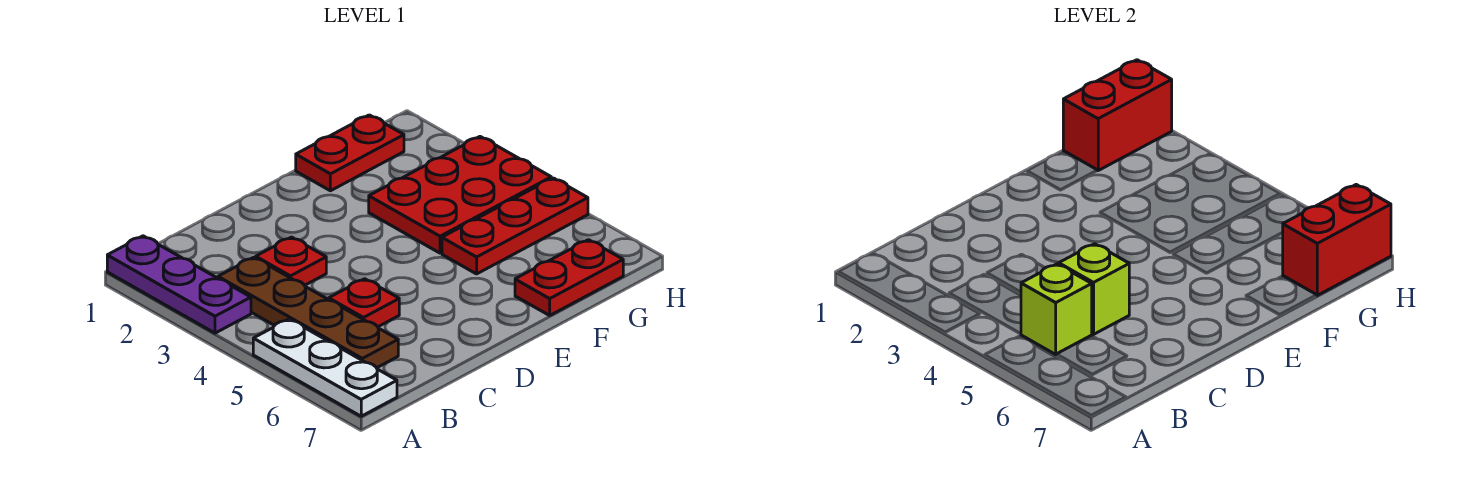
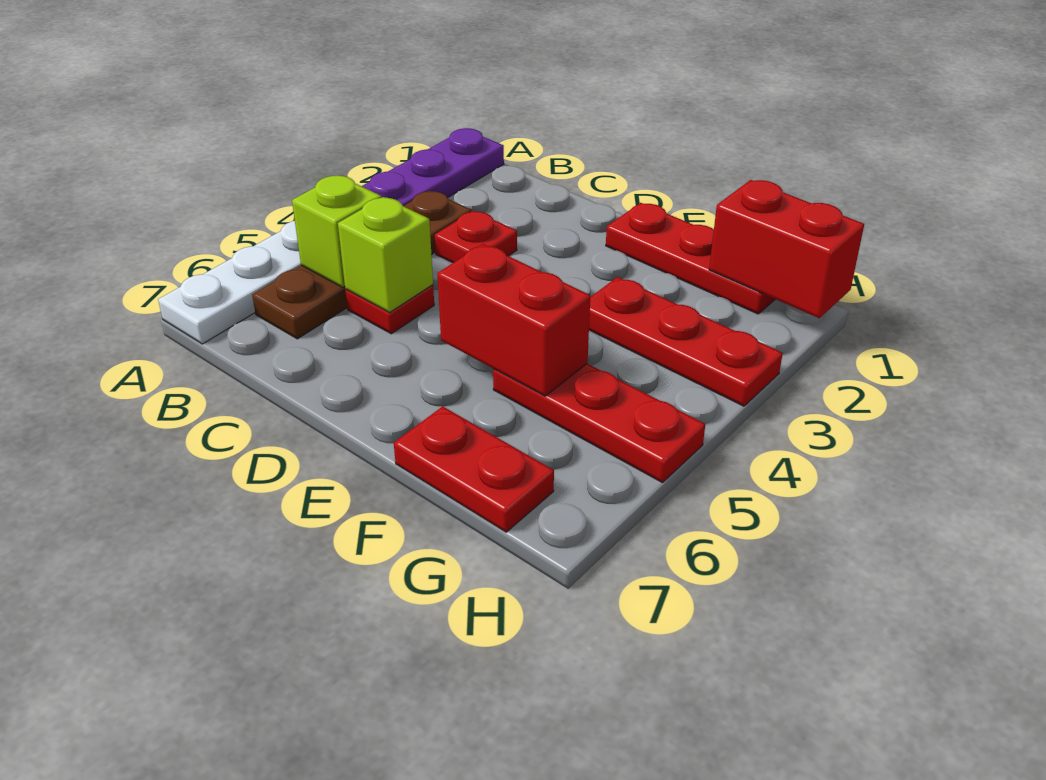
red plate F1:G1 level 1 -> red plate E1:G1 level 1
red plate F3:H4 level 1 -> red plate F3:H3 level 1
red brick G7:H7 level 2 -> red brick E5:F5 level 2

